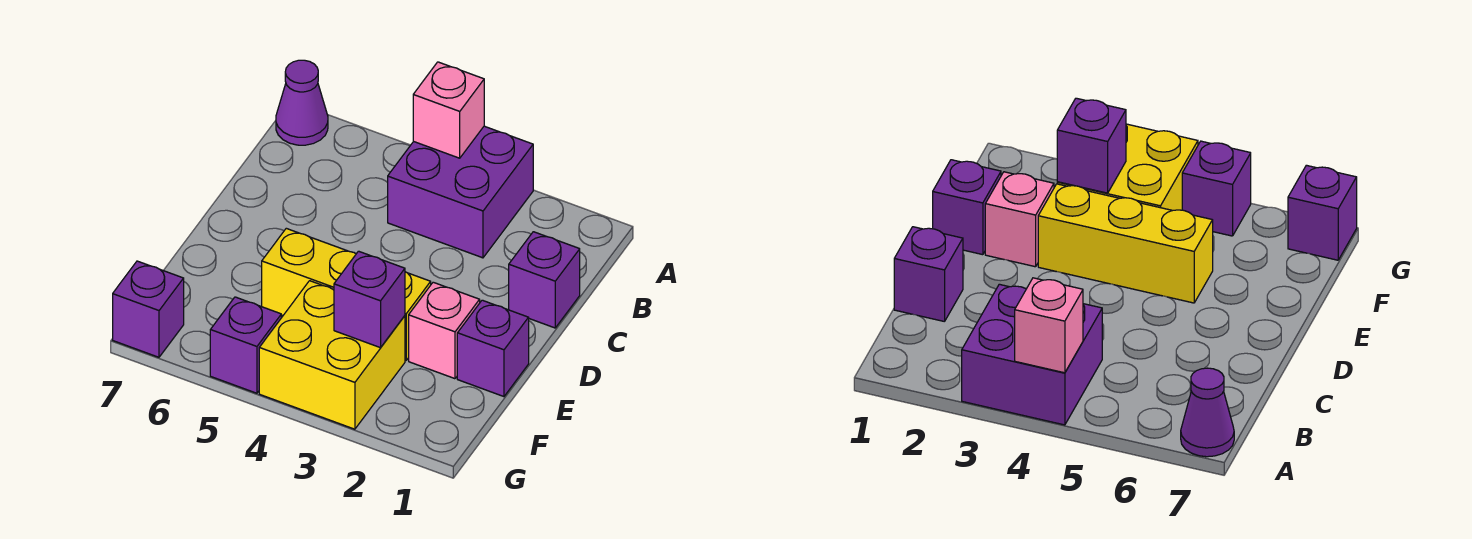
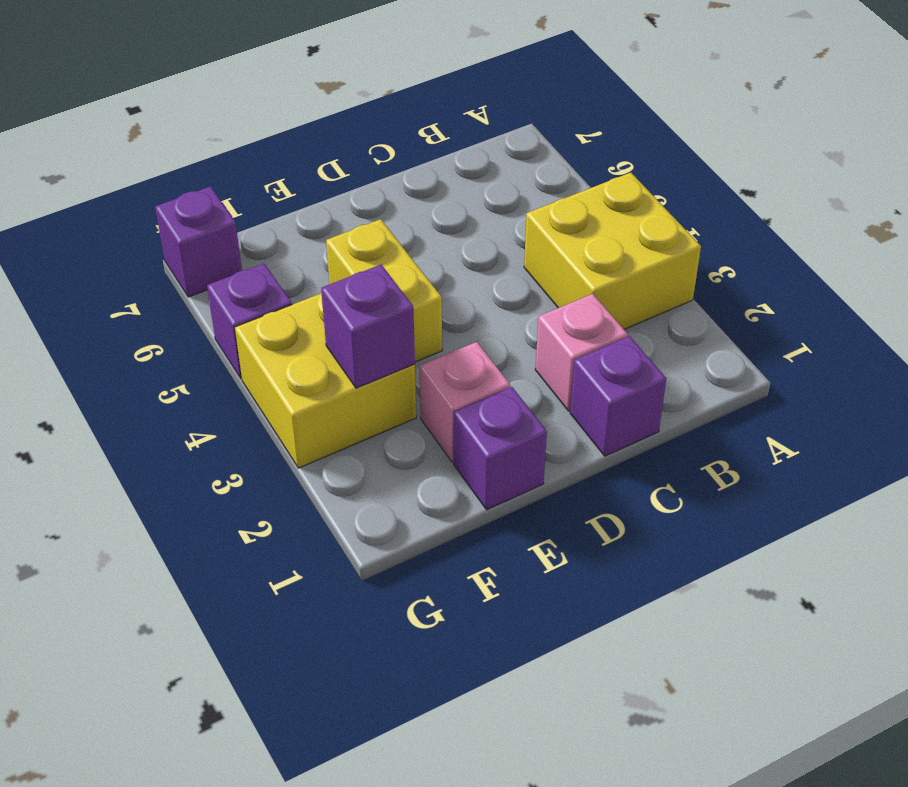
purple brick A3:B4 level 1 -> yellow brick A3:B4 level 1
pink brick A4 level 2 -> pink brick C2 level 1
purple cone A7 level 1 -> none
yellow brick E3:E5 level 1 -> yellow brick E4:E5 level 1

